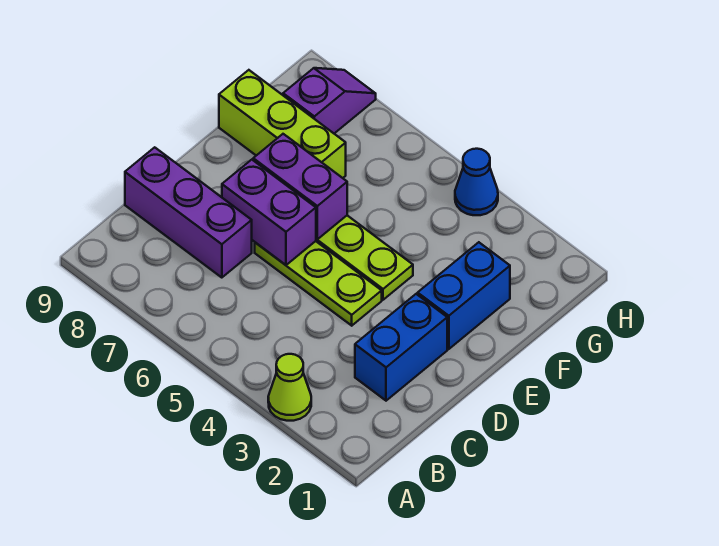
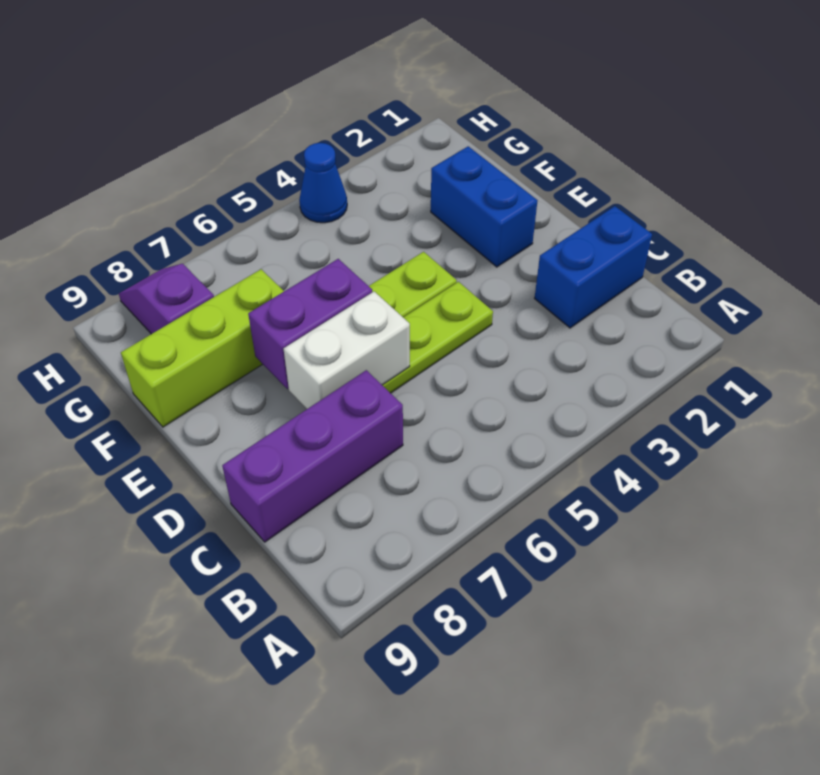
lime cone A3 level 1 -> none
blue brick C2:D2 level 1 -> blue brick C1:C2 level 1
purple brick D6:D7 level 2 -> white brick D6:D7 level 2

